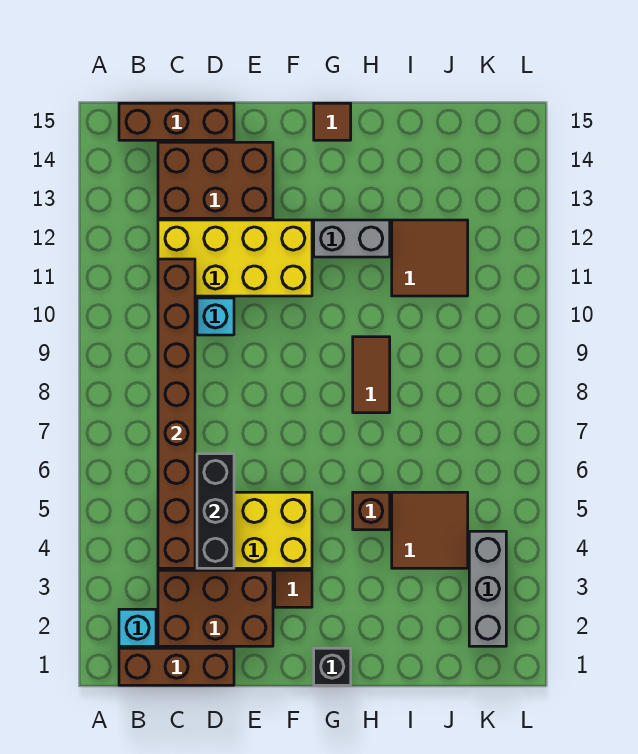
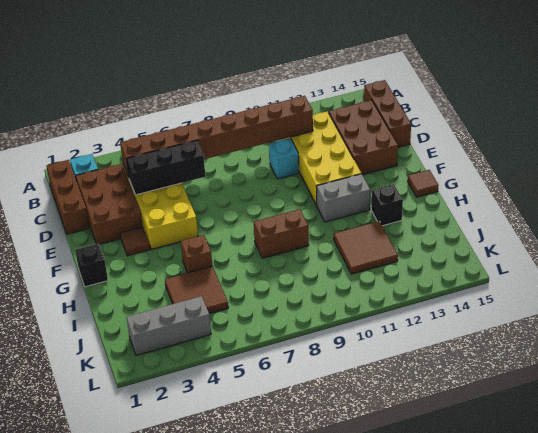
grey brick G12:H12 level 1 -> grey brick G11:G12 level 1
brown tile H8:H9 level 1 -> brown brick H8:H9 level 1
none -> black brick H13 level 1

